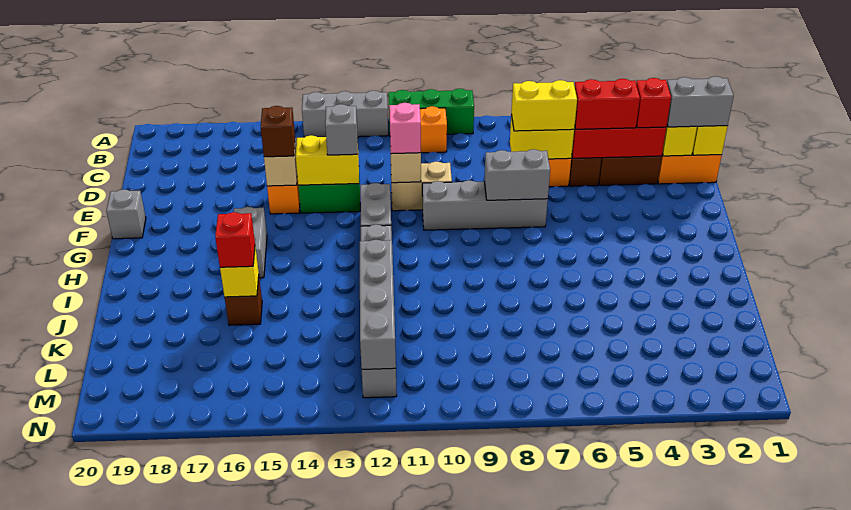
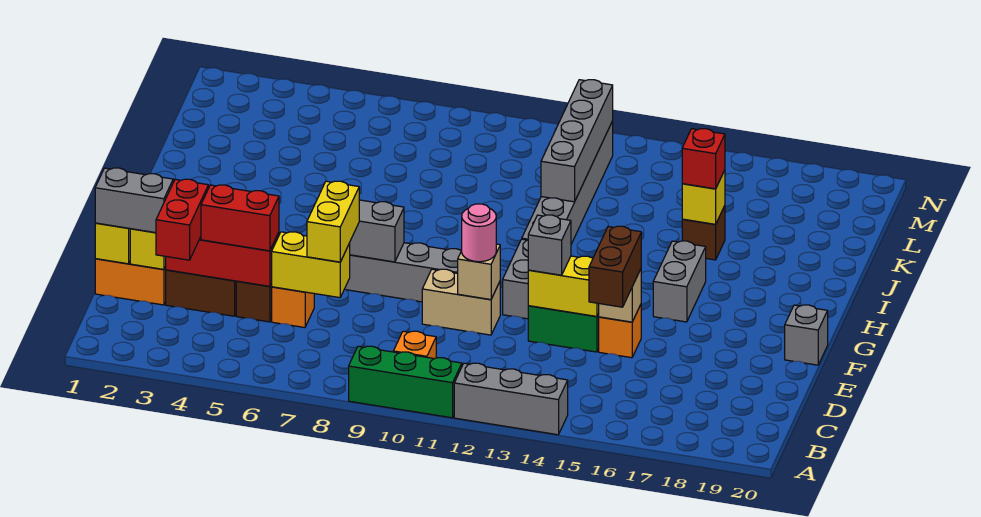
red brick D3 level 3 -> red brick C3:D3 level 3
yellow brick D6:D7 level 3 -> yellow brick D7:E7 level 3
pink brick E11 level 3 -> pink round brick E11 level 3
brown brick E15 level 3 -> brown brick D15:E15 level 3

